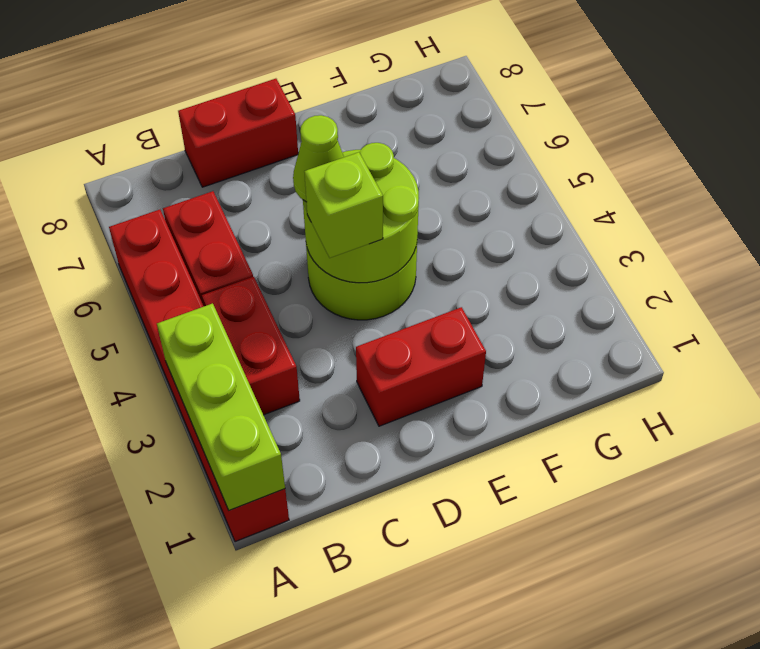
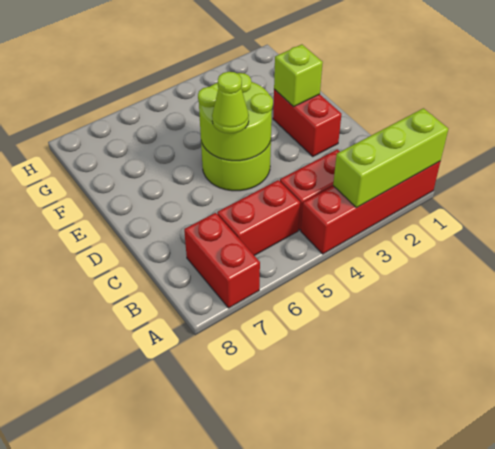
red brick A1:A6 level 1 -> red brick A1:A4 level 1
red brick C8:D8 level 1 -> red brick A7:B7 level 1
lime brick D4 level 3 -> lime brick E2 level 2

